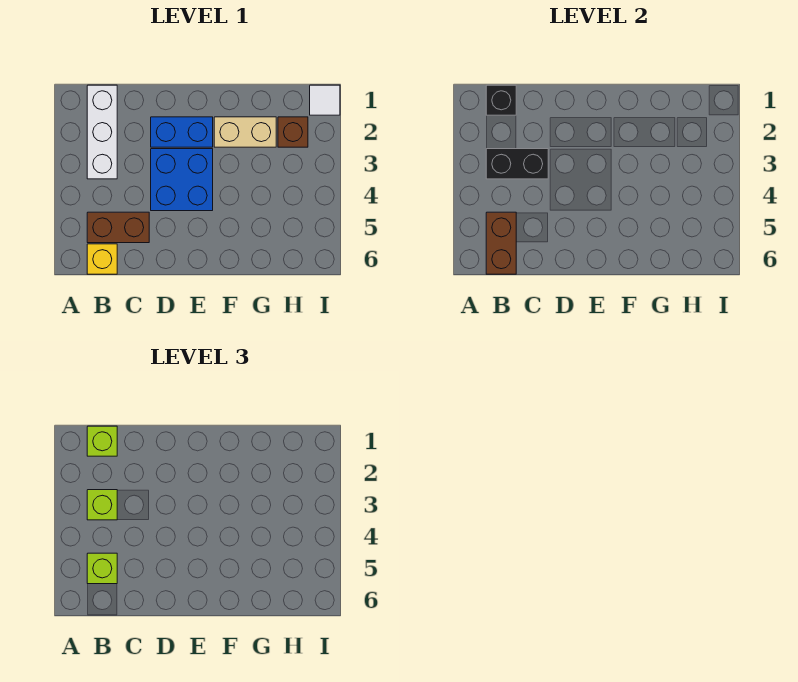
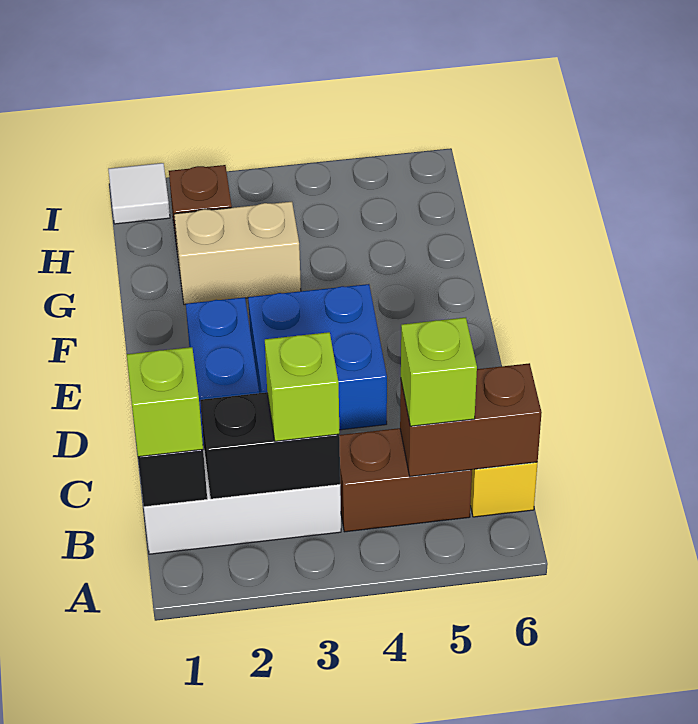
black brick B3:C3 level 2 -> black brick B2:B3 level 2
brown brick B5:C5 level 1 -> brown brick B4:B5 level 1
tan brick F2:G2 level 1 -> tan brick G2:G3 level 1

